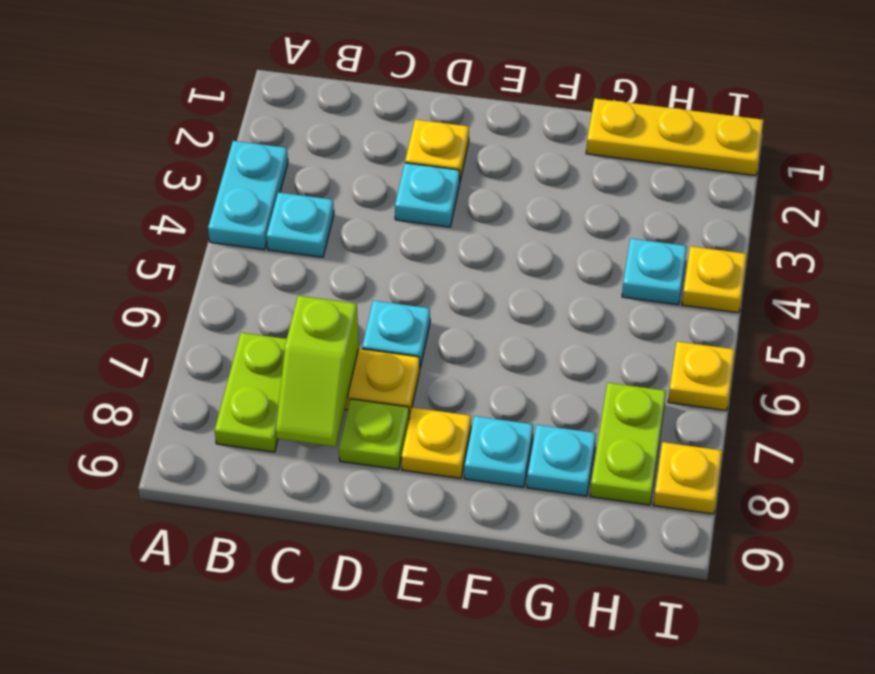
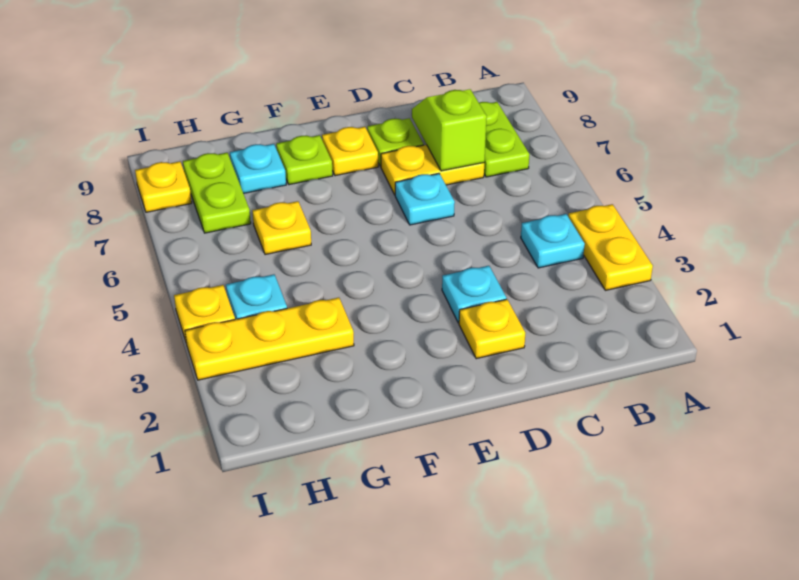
cyan plate A3:A4 level 1 -> yellow plate A3:A4 level 1
cyan plate F8 level 1 -> lime plate F8 level 1
yellow plate G1:I1 level 1 -> yellow plate G3:I3 level 1
yellow plate I6 level 1 -> yellow plate G6 level 1

